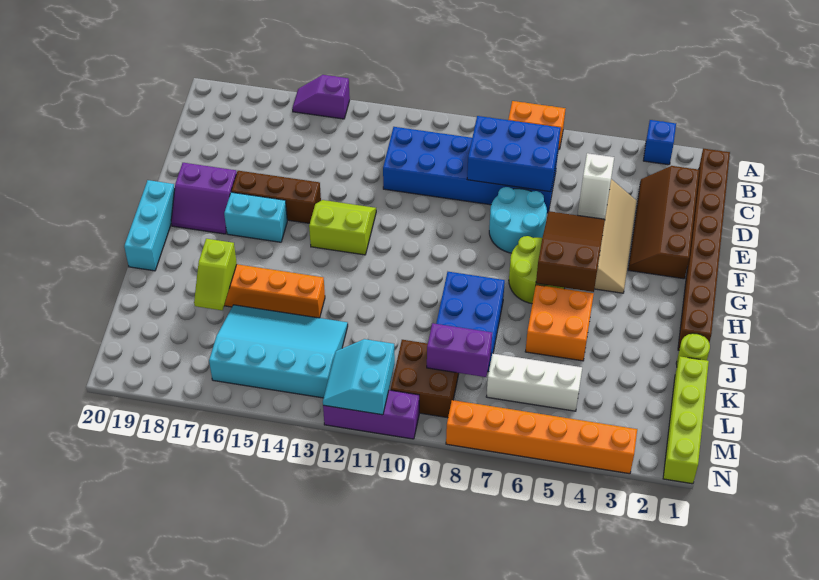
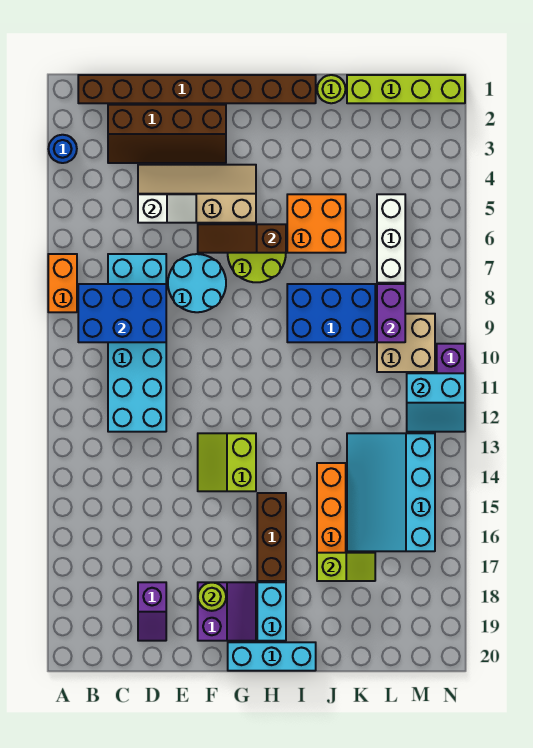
blue brick A3 level 1 -> blue round brick A3 level 1
purple slope A15:A16 level 1 top 15 -> purple slope D18:D19 level 1 top 18
blue brick C7:D12 level 1 -> cyan brick C7:D12 level 1
blue brick C7:D9 level 2 -> blue brick B8:D9 level 2
brown slope F5:H6 level 2 top H -> brown slope F6:H6 level 2 top H
brown brick F15:F17 level 1 -> brown brick H15:H17 level 1
none -> lime round brick F18 level 2
cyan brick G16:G17 level 1 -> cyan brick H18:H19 level 1
brown brick L9:M10 level 1 -> tan brick L9:M10 level 1
orange brick N3:N8 level 1 -> none

